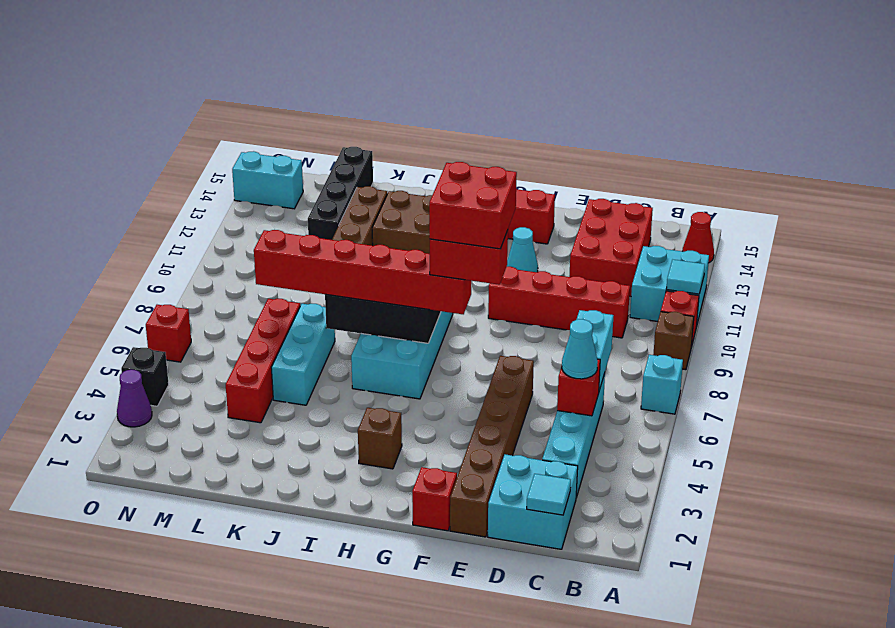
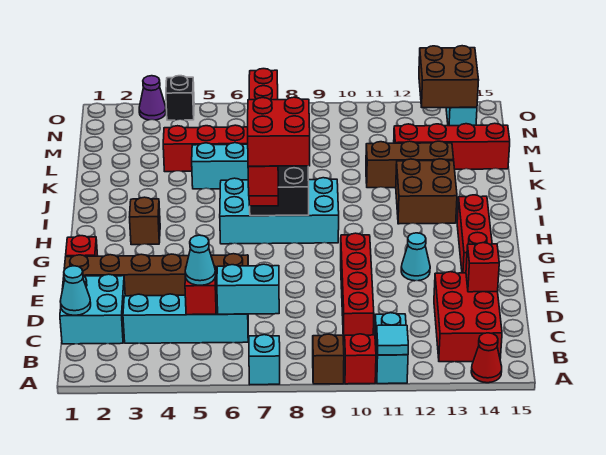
cyan brick A11:B12 level 1 -> cyan brick A11:B11 level 1
cyan tile C1 level 2 -> cyan cone C1 level 2
red brick C12:D14 level 1 -> red brick B13:D14 level 1
black brick L12:L15 level 1 -> red brick L12:L15 level 1
none -> brown brick N13:O14 level 2
red brick O6 level 1 -> red brick D14 level 2

